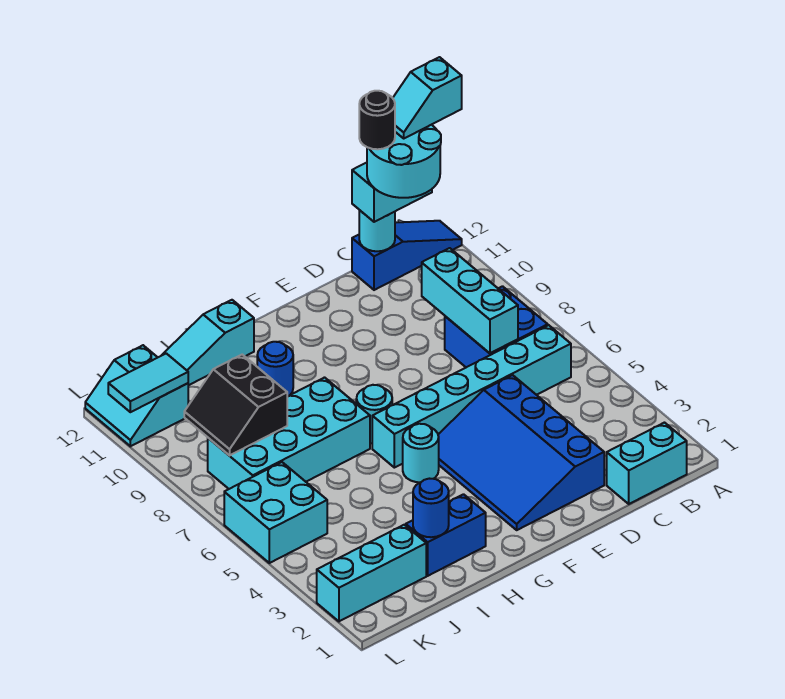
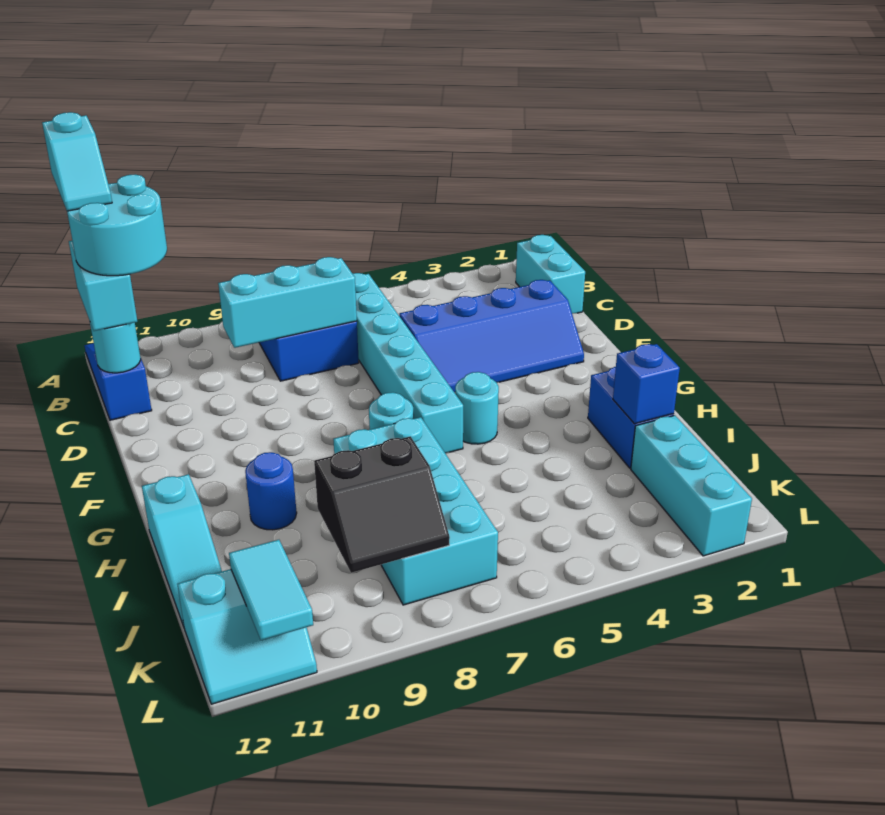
black round brick C12 level 5 -> none
blue slope D2:F5 level 1 top D -> blue slope D2:E5 level 1 top D
blue round brick I2 level 2 -> blue brick I2 level 2
cyan brick K5:L6 level 1 -> none

